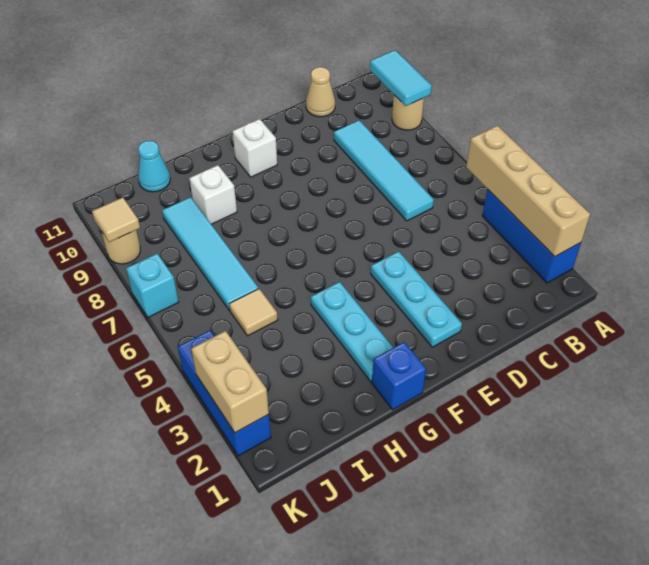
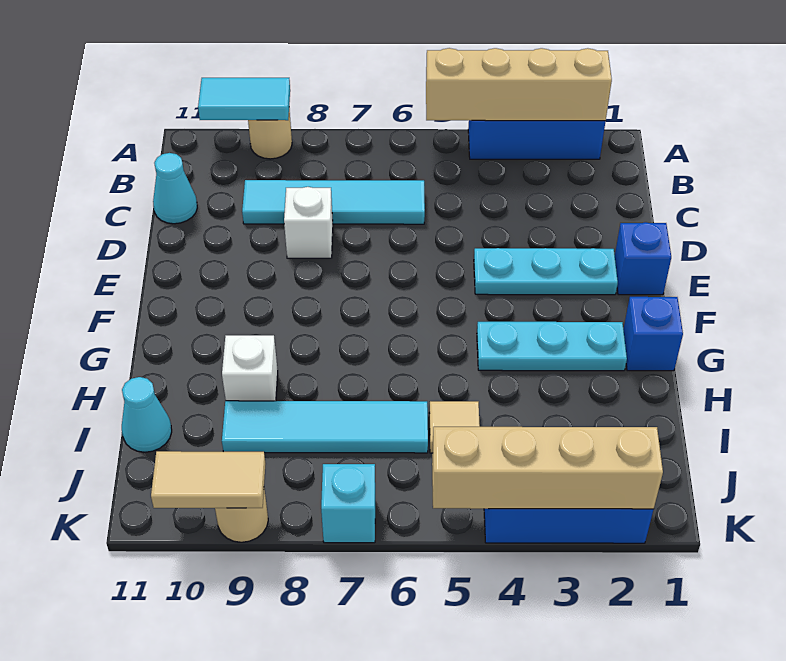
tan cone C11 level 1 -> cyan cone C11 level 1
none -> blue brick E1 level 1
white brick F10 level 1 -> white brick D8 level 1
tan brick K2:K3 level 2 -> tan brick K2:K5 level 2
tan tile K9 level 2 -> tan tile K9:K10 level 2

